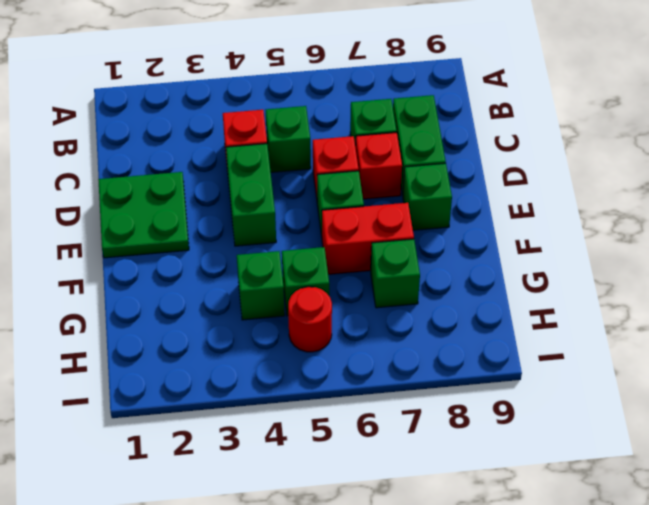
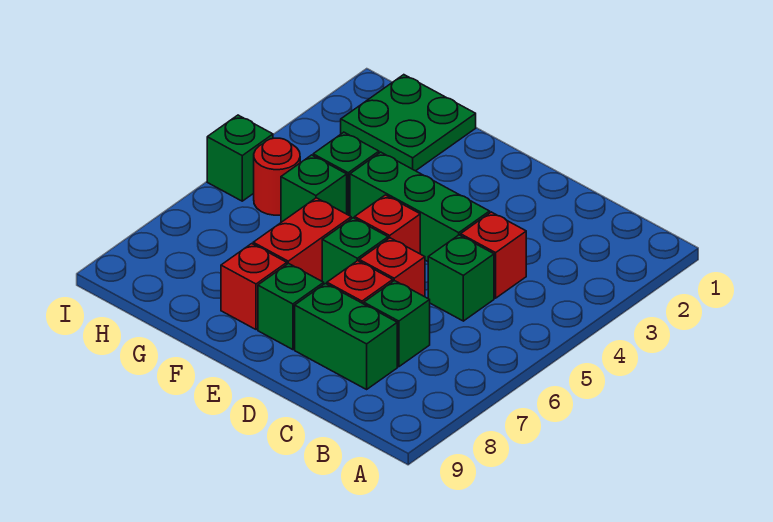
green plate D1:E2 level 1 -> green plate G1:H2 level 1
green brick D4:E4 level 1 -> green brick D4:F4 level 1
none -> red brick E5 level 1
none -> red brick F8 level 1
green brick G7 level 1 -> green brick I5 level 1

